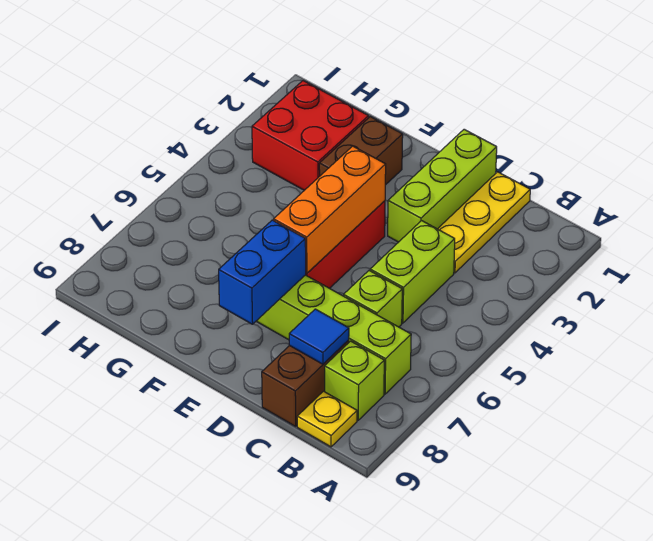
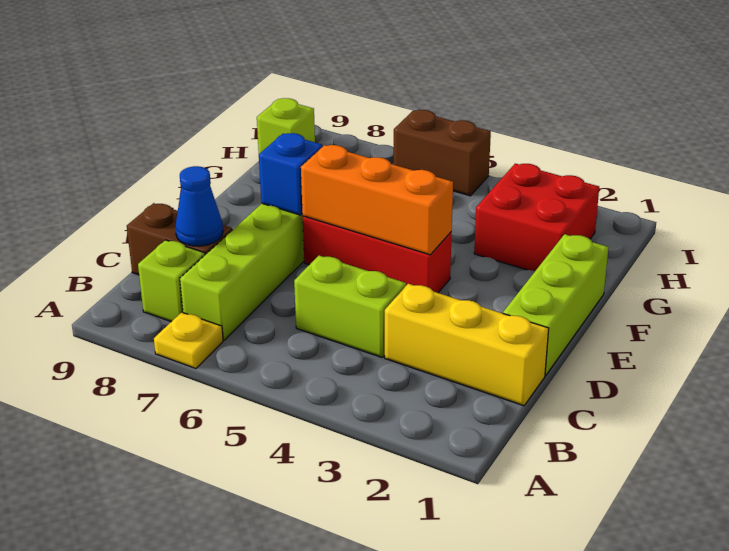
yellow plate B9 level 1 -> yellow plate A7 level 1
yellow plate C1:C3 level 1 -> yellow brick C1:C3 level 1
lime brick C6 level 1 -> lime brick H9 level 1
blue tile C8 level 2 -> blue cone C8 level 2
lime brick D1:D3 level 1 -> lime brick D1:F1 level 1
blue brick E7:E8 level 2 -> blue brick E7 level 2
brown brick F2:F3 level 1 -> brown brick I5:I6 level 1

